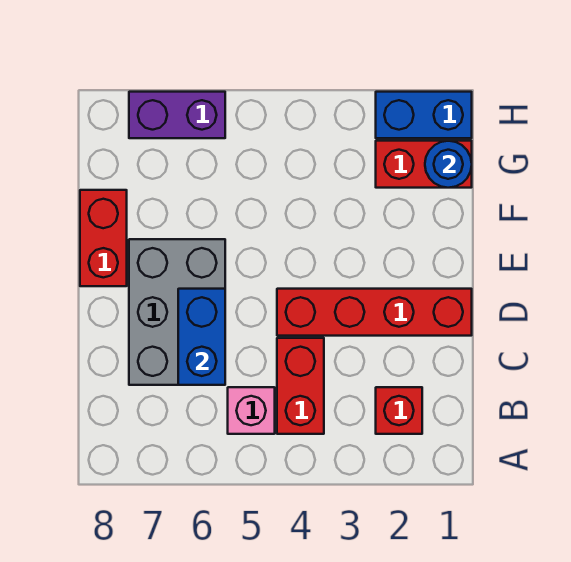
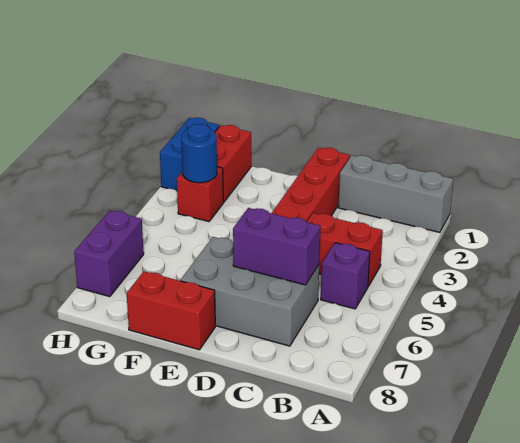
none -> grey brick A1:C1 level 1
red brick B2 level 1 -> red brick G3 level 1
pink brick B5 level 1 -> purple brick B5 level 1
blue brick C6:D6 level 2 -> purple brick C6:D6 level 2
blue round brick G1 level 2 -> blue round brick G3 level 2

